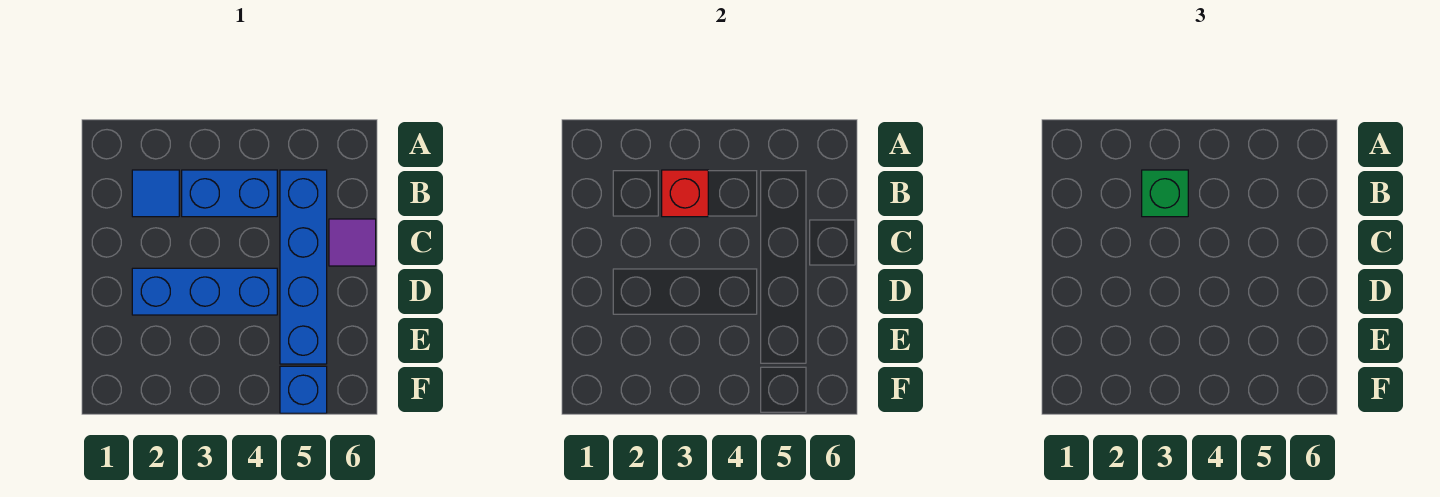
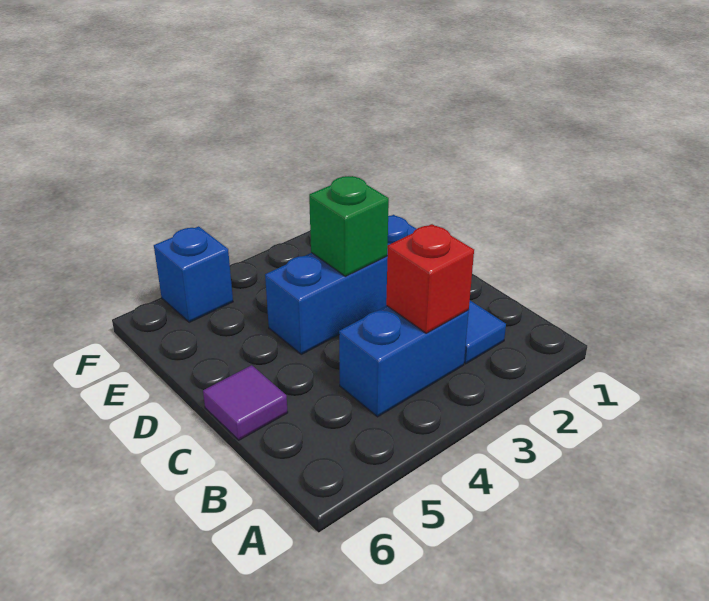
green brick B3 level 3 -> green brick D3 level 2
blue brick B5:E5 level 1 -> none

